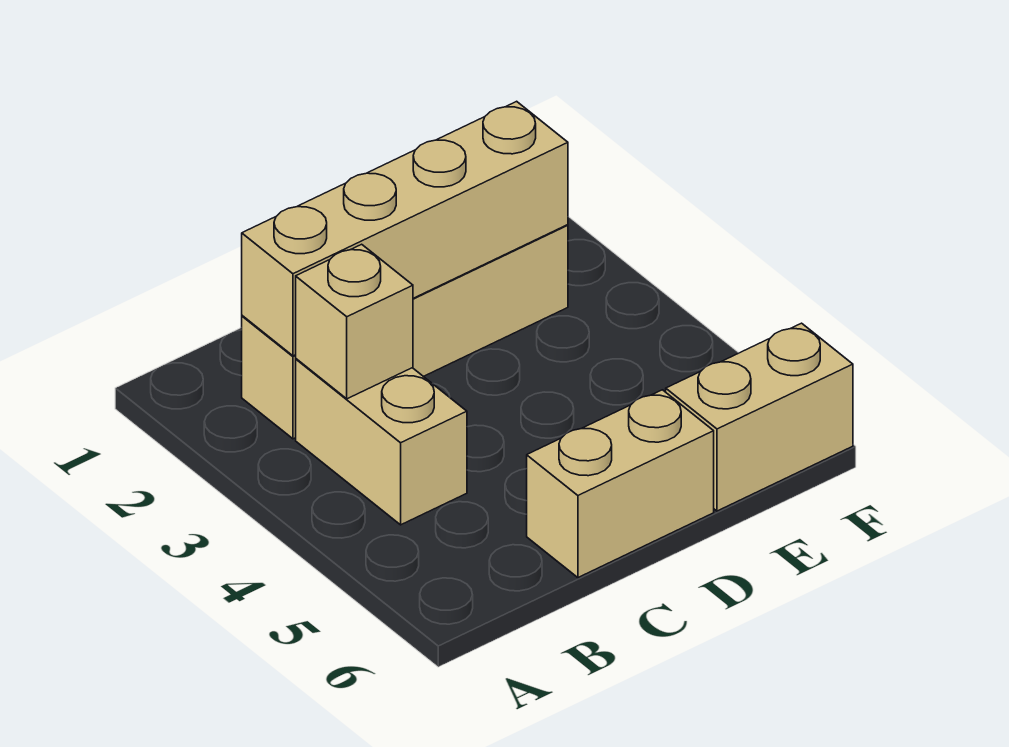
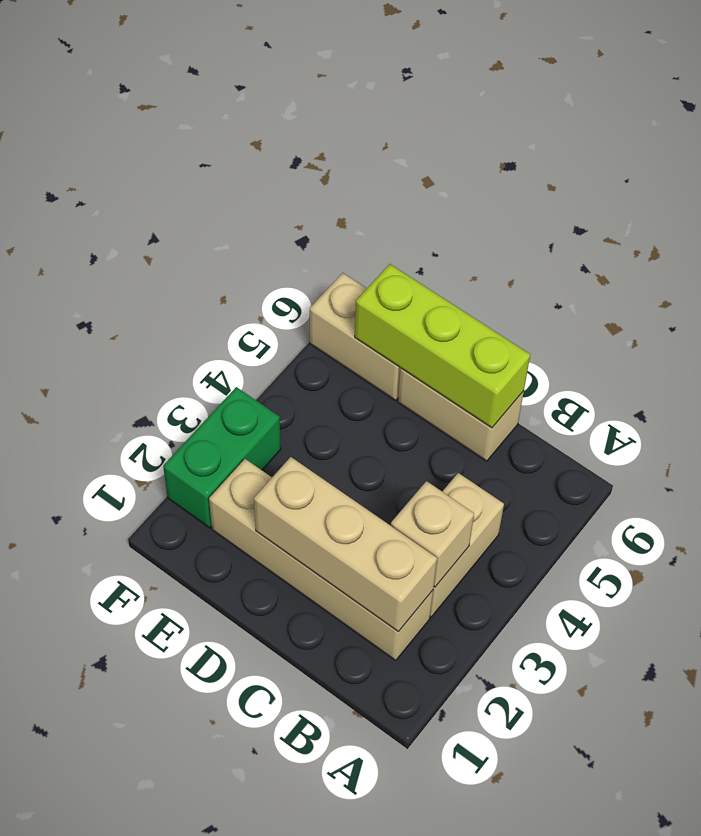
tan brick B2:E2 level 2 -> tan brick B2:D2 level 2
none -> lime brick C6:E6 level 2
none -> green brick F2:F3 level 1

